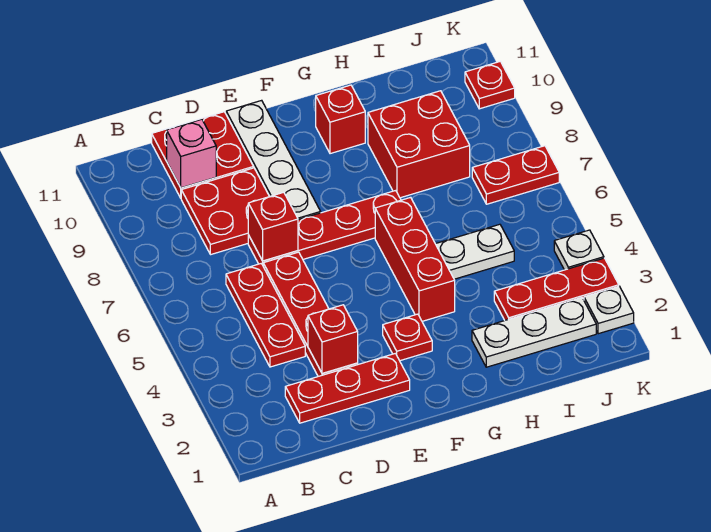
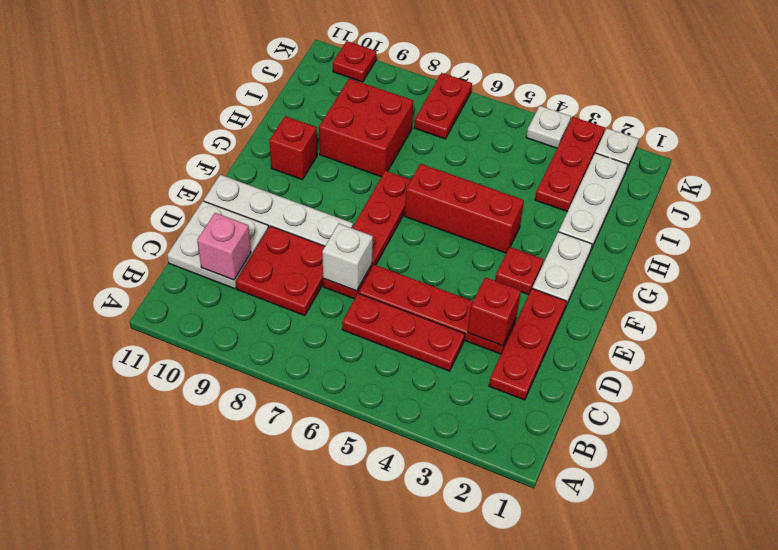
red plate C10:D11 level 1 -> white plate C10:D11 level 1
red brick D7 level 2 -> white brick D7 level 2
white plate H5:I5 level 1 -> white plate F2:G2 level 1

